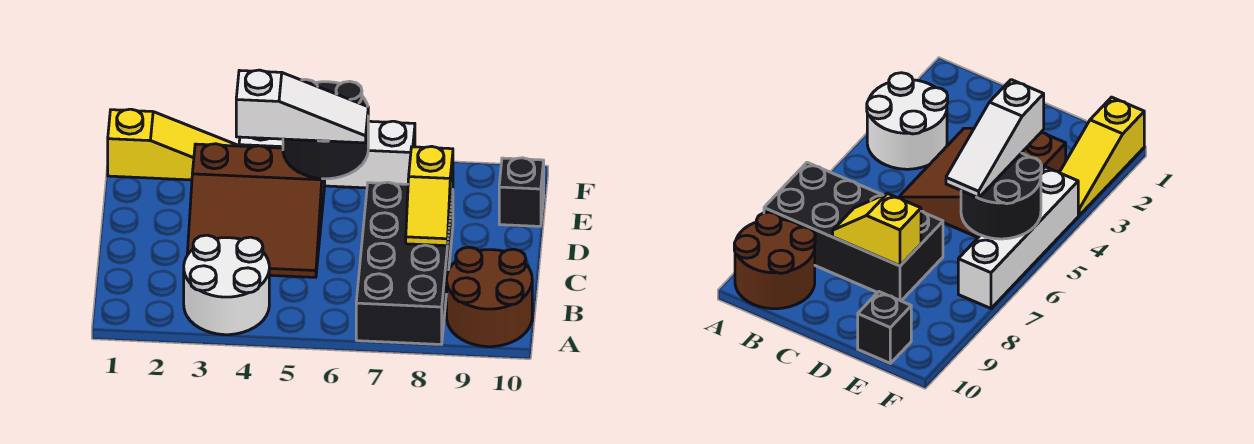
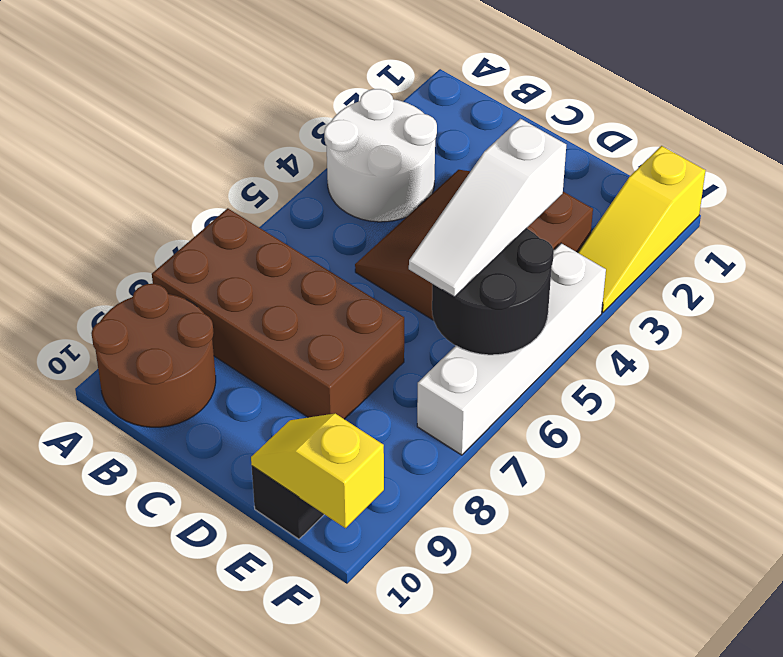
black brick A7:D8 level 1 -> brown brick A7:D8 level 1
yellow slope C8:D8 level 2 top D -> yellow slope E10:F10 level 2 top F

